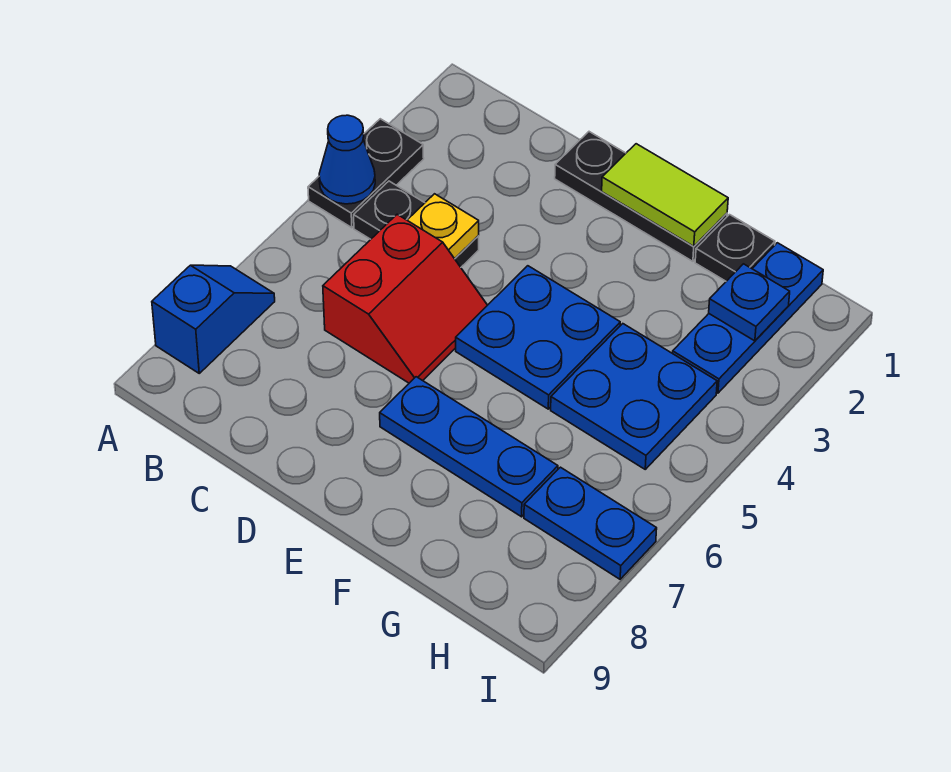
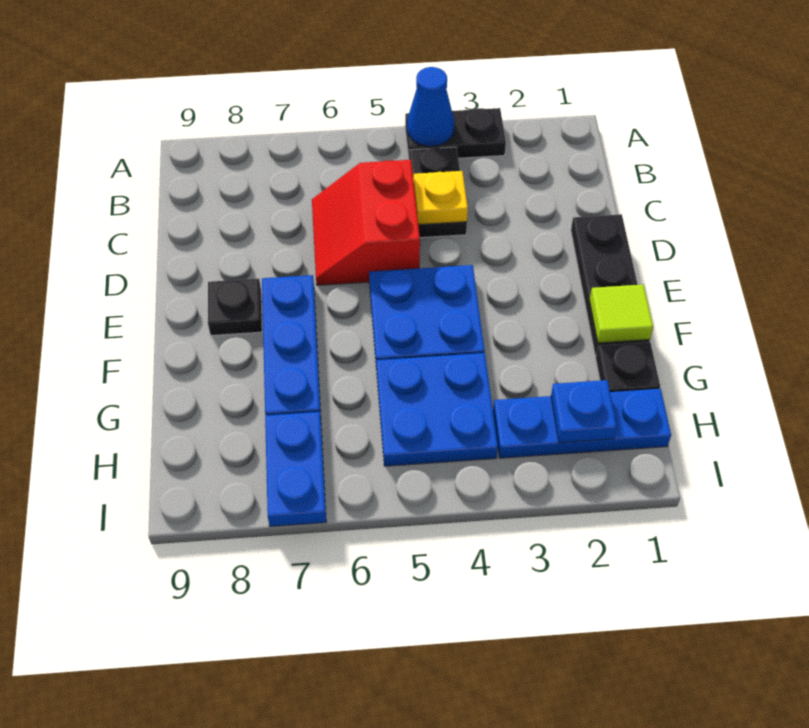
blue slope A7:A8 level 1 top 8 -> none
red slope C5:D6 level 1 top C -> red slope C5:D6 level 1 top 5
lime tile E1:F1 level 2 -> lime tile F1 level 2
none -> black plate E8 level 1

